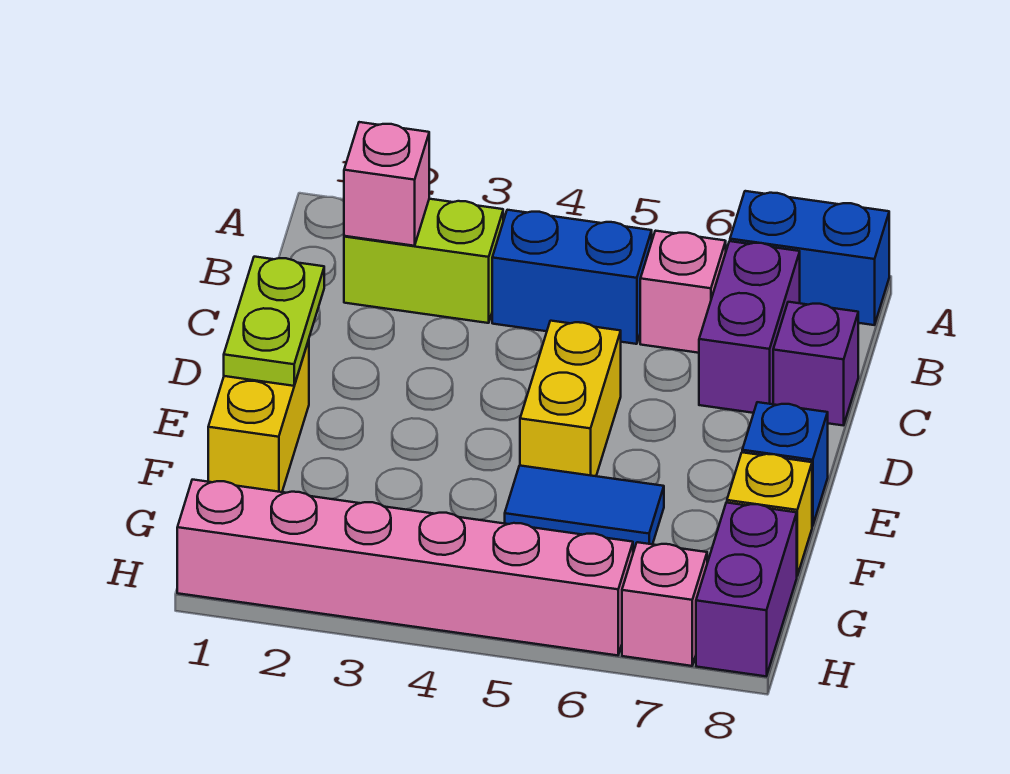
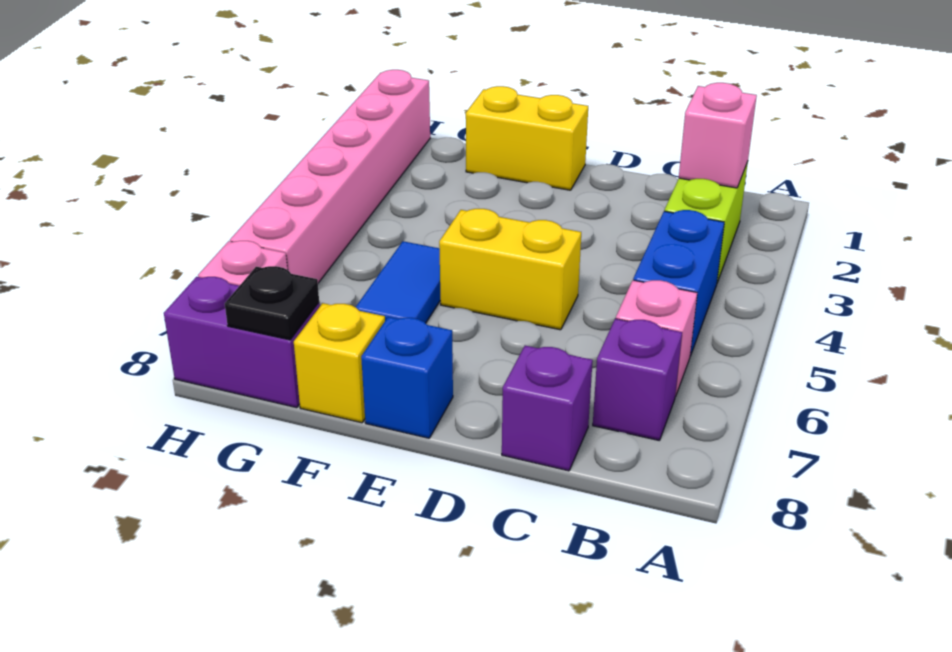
blue brick A7:A8 level 1 -> none
purple brick B7:C7 level 1 -> purple brick B7 level 1
lime plate D1:E1 level 2 -> none
none -> black plate G8 level 2

